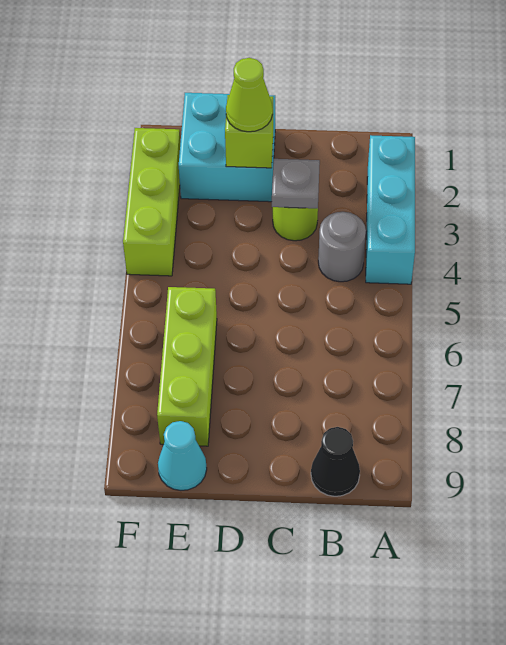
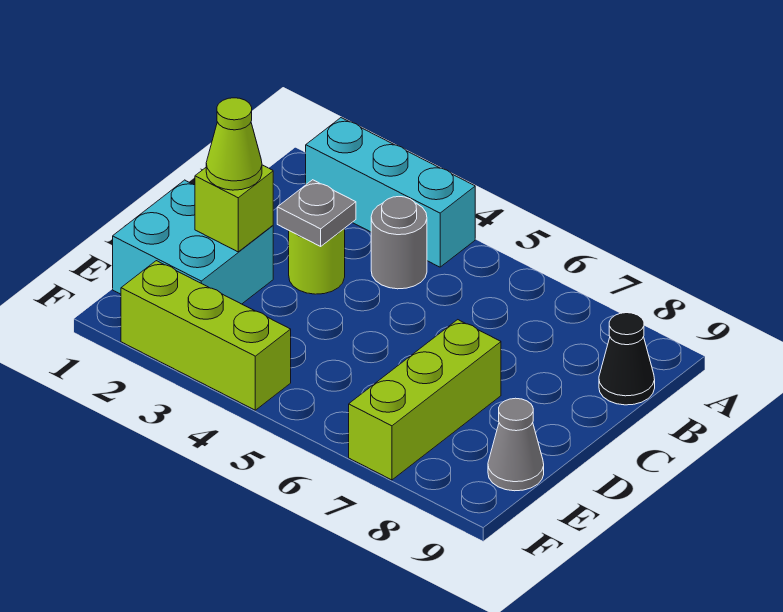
lime brick E6:E8 level 1 -> lime brick D7:F7 level 1
cyan cone E9 level 1 -> grey cone E9 level 1

